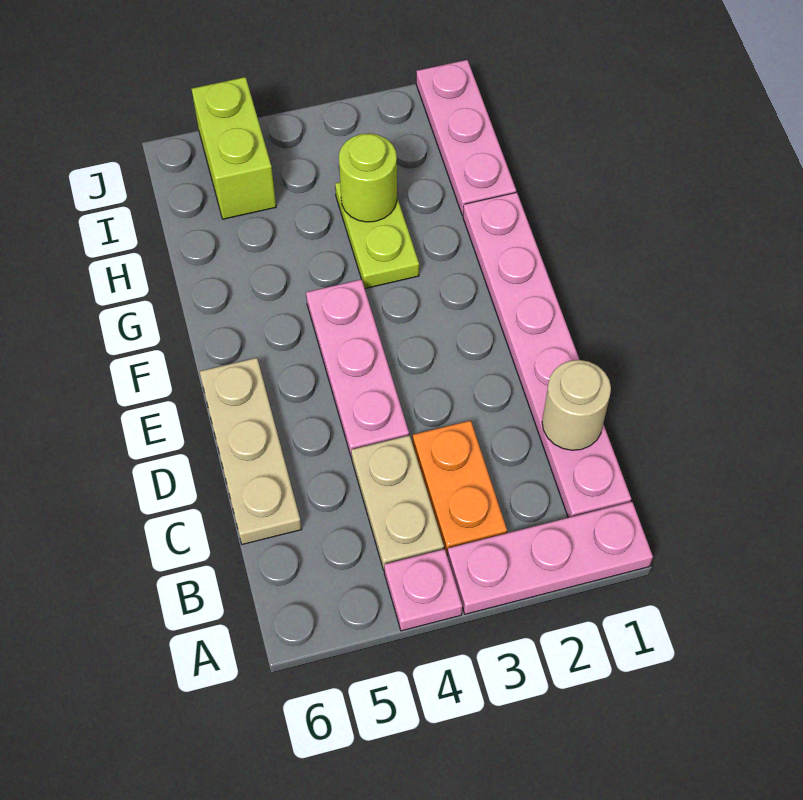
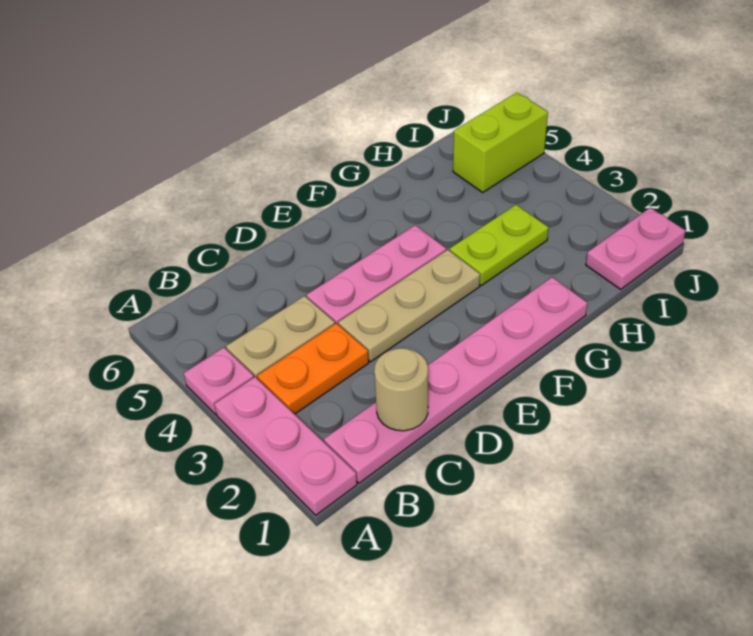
tan plate C6:E6 level 1 -> tan plate D3:F3 level 1
pink plate H1:J1 level 1 -> pink plate I1:J1 level 1
lime round brick H3 level 2 -> none

